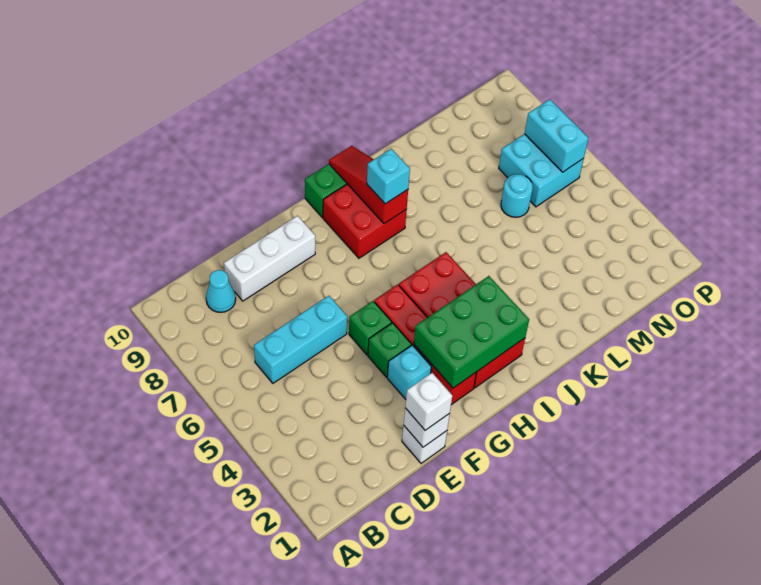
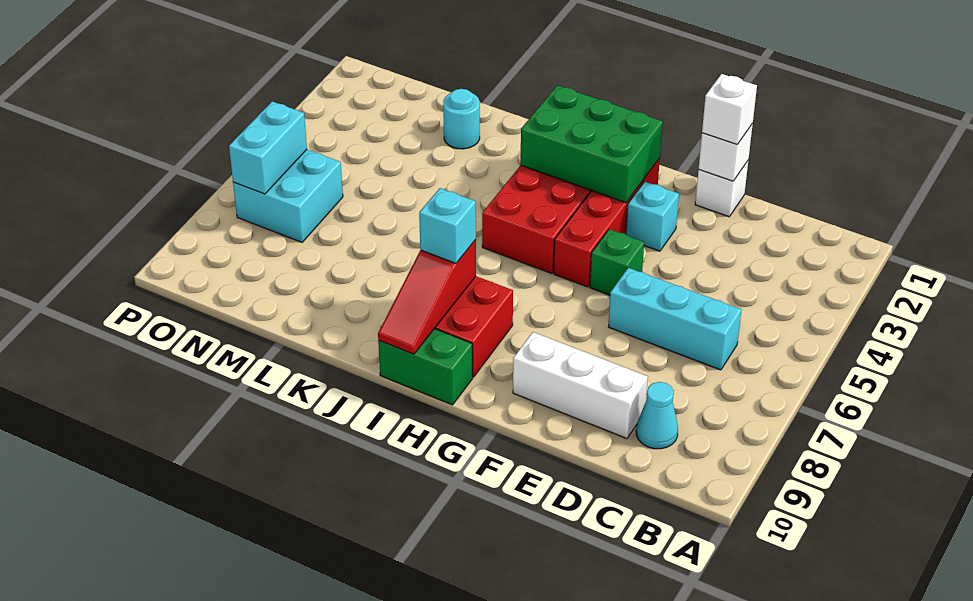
green brick F4 level 1 -> none
cyan round brick M6 level 1 -> cyan round brick L2 level 1

